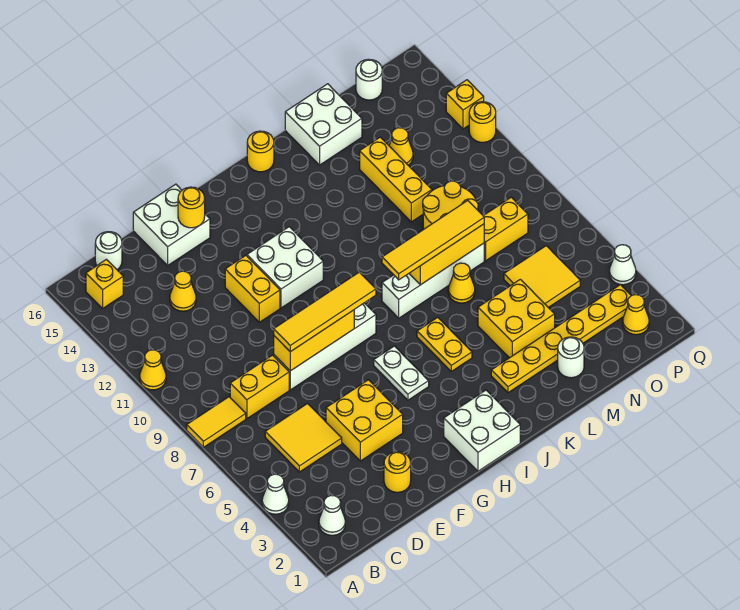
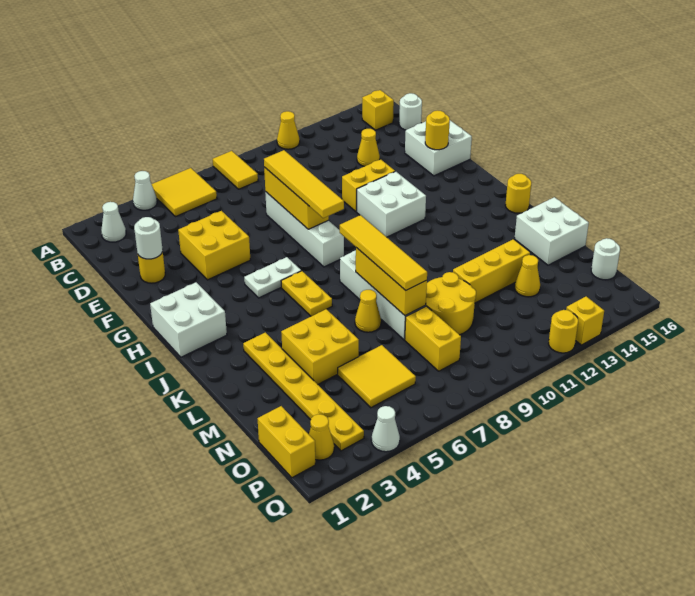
yellow tile C5:D6 level 1 -> yellow tile A5:B6 level 1
yellow brick C8:D8 level 1 -> yellow brick O1:P1 level 1
yellow plate J5:J6 level 1 -> yellow plate I6:J6 level 1
white round brick M2 level 1 -> white round brick E2 level 2

